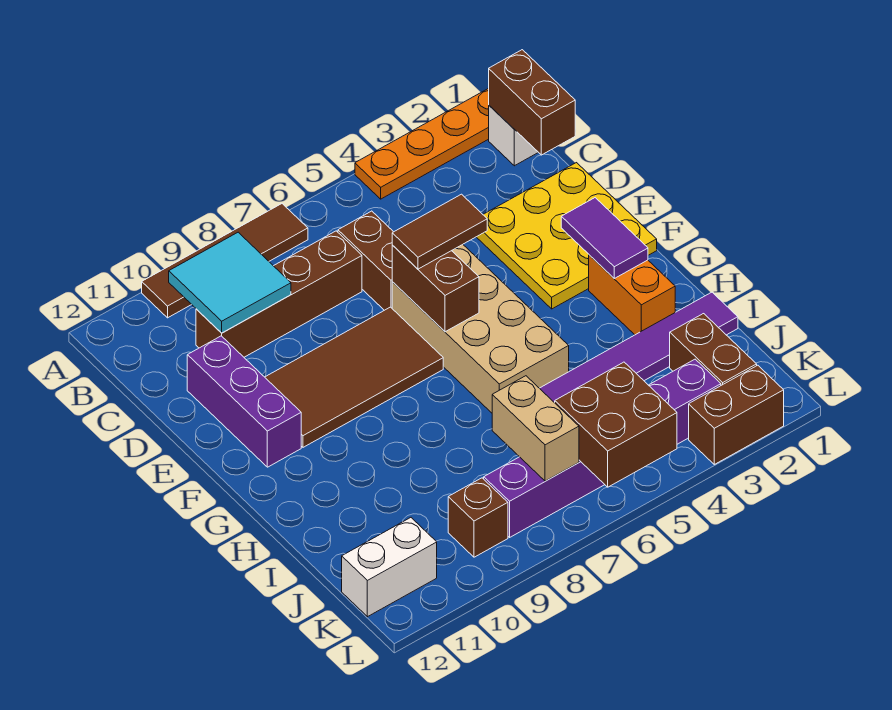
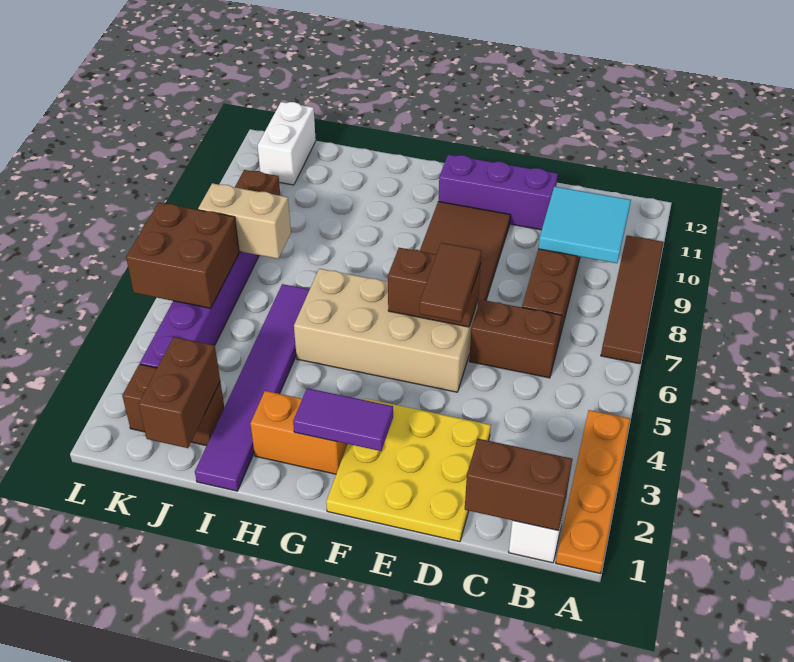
brown brick L2:L3 level 1 -> brown brick J1:J2 level 2

